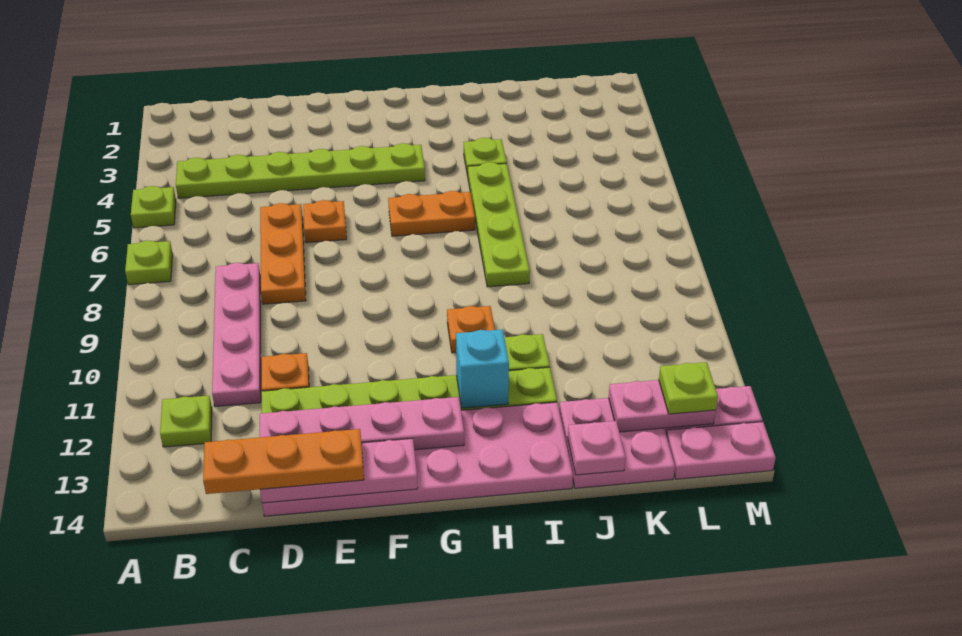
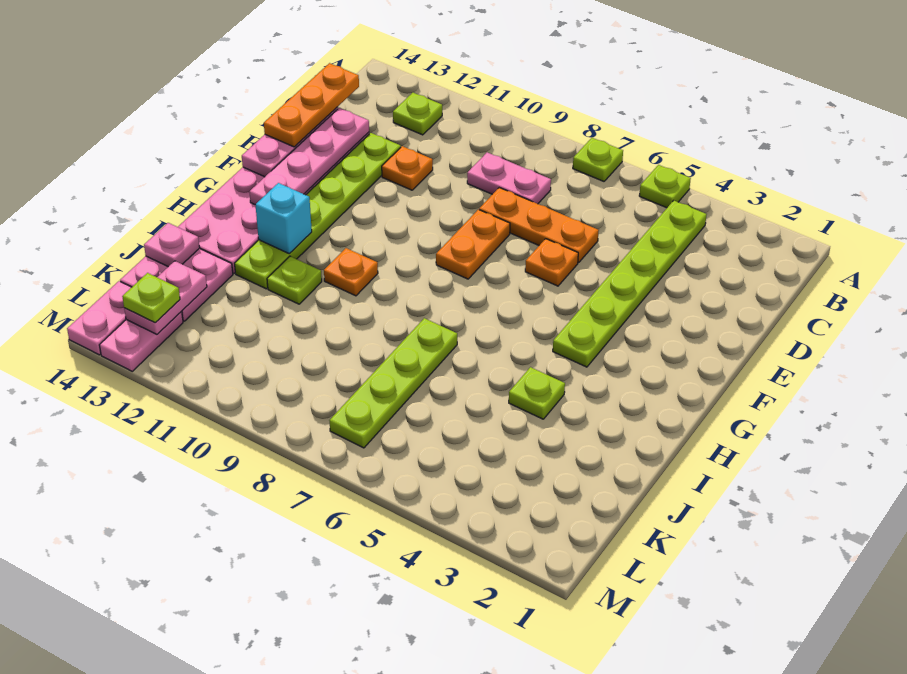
pink plate C8:C11 level 1 -> pink plate C8:C9 level 1
orange plate G6:H6 level 1 -> orange plate E8:F8 level 1
lime plate I5:I8 level 1 -> lime plate I7:L7 level 1

